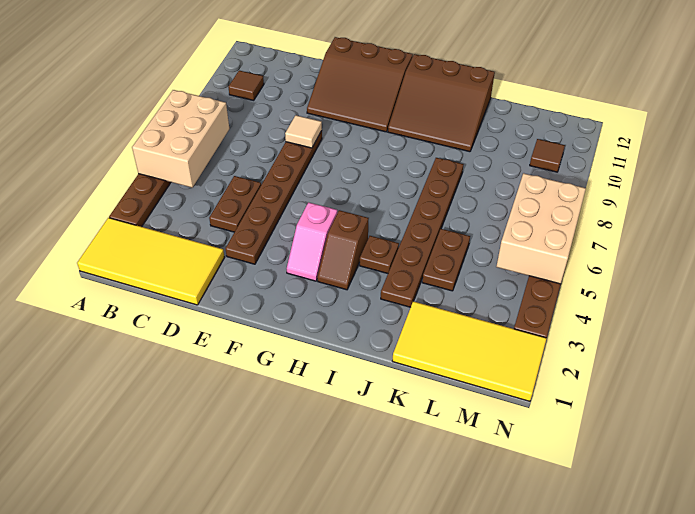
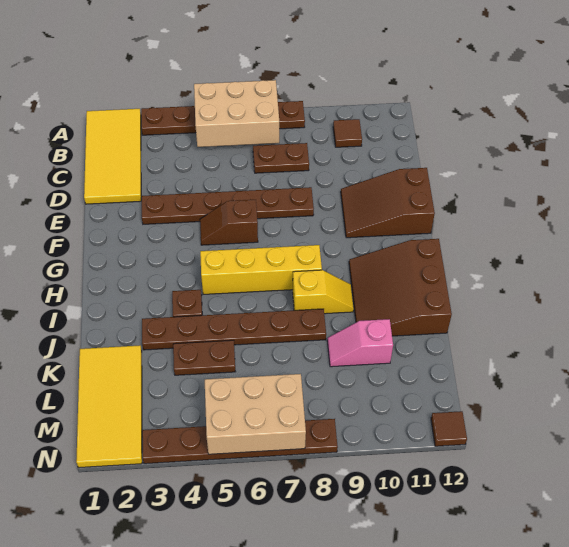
brown plate D4:D5 level 1 -> brown plate C7:C8 level 1
tan tile E8 level 2 -> none
brown slope E10:G12 level 1 top 12 -> brown slope E10:F12 level 1 top 12
pink slope G3:G4 level 1 top 4 -> pink slope K9:K10 level 1 top 10
brown slope H3:H4 level 1 top 4 -> brown slope F5:F6 level 1 top 6
none -> yellow brick H5:H8 level 1
none -> yellow slope I8:I9 level 1 top 8
brown tile M10 level 1 -> brown tile N12 level 1

